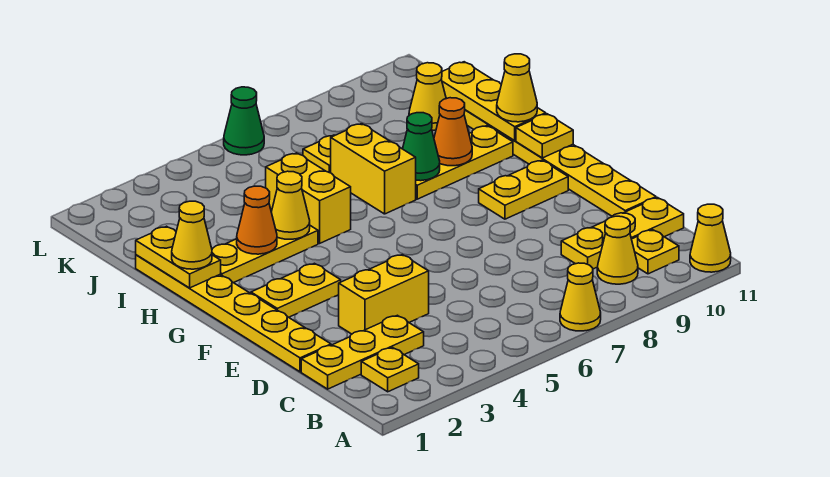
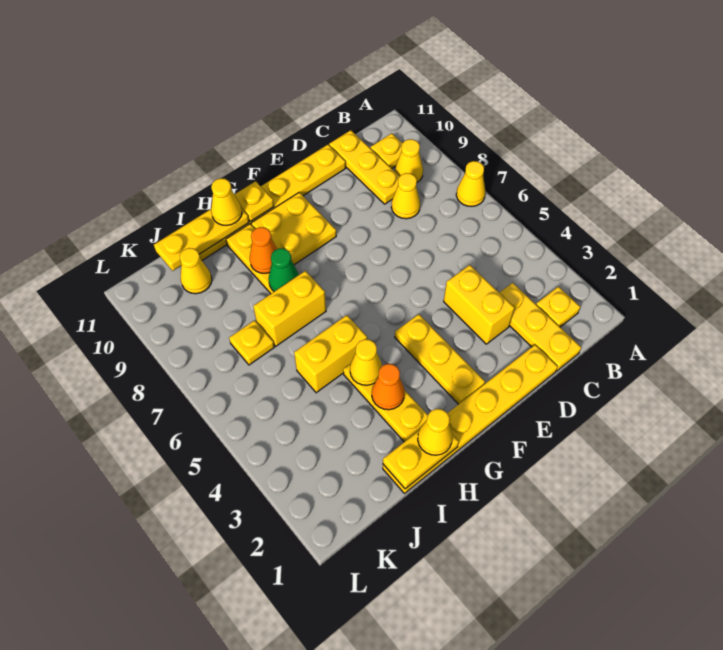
yellow cone A11 level 1 -> yellow cone C8 level 1
yellow plate F2:F3 level 1 -> yellow plate F2:F4 level 1
yellow plate F9:F10 level 1 -> yellow plate F9:G10 level 1
green cone L6 level 1 -> none

